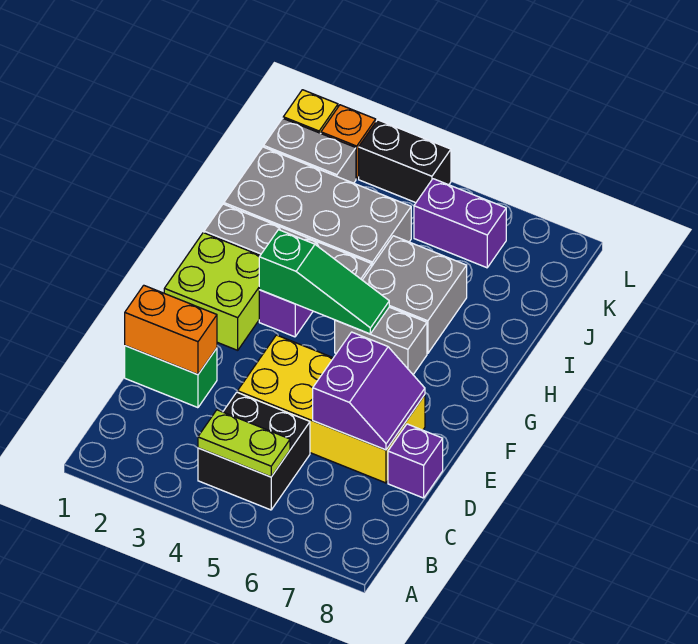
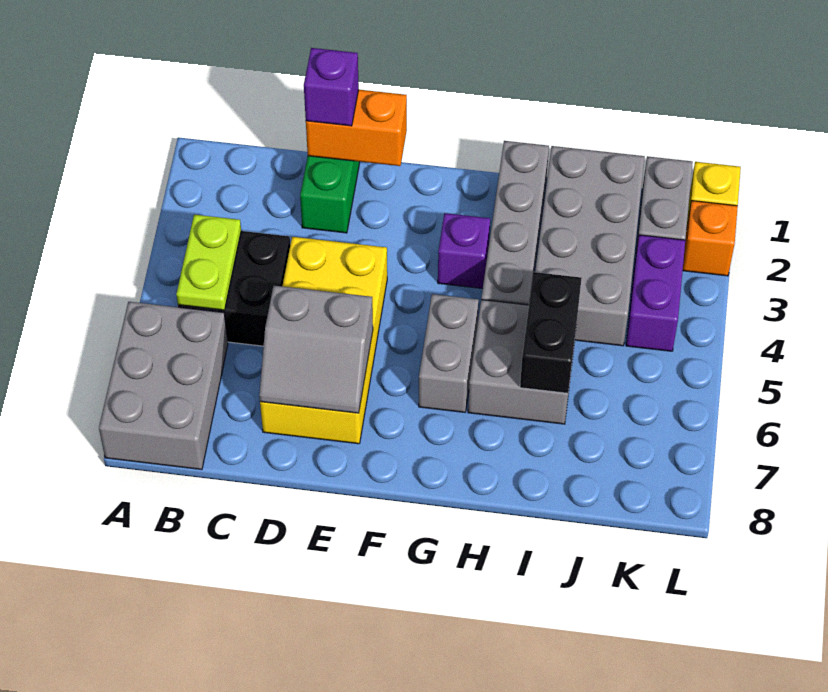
none -> grey brick A6:B8 level 1
orange brick D1:D2 level 2 -> orange brick D1:E1 level 2
purple slope D6:E7 level 2 top 6 -> grey slope D6:E7 level 2 top 6
purple brick D8 level 1 -> purple brick D1 level 3
lime brick F1:G2 level 1 -> none
green slope G3:G5 level 2 top 3 -> none
purple brick K5:K6 level 1 -> purple brick K3:K4 level 1
black brick L3:L4 level 1 -> black brick I5:I6 level 2

